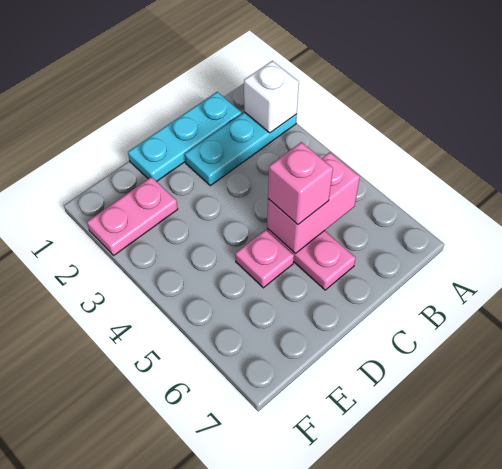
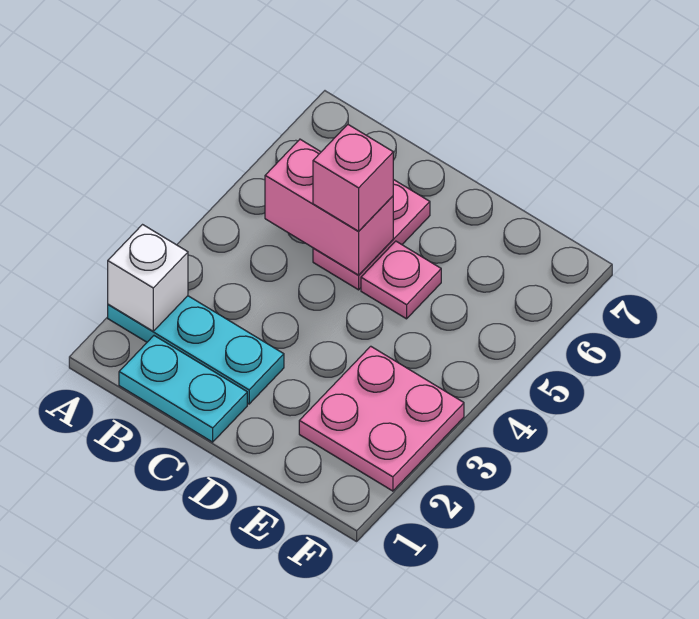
cyan plate B1:D1 level 1 -> cyan plate B1:C1 level 1
pink plate E2:F2 level 1 -> pink plate E2:F3 level 1

